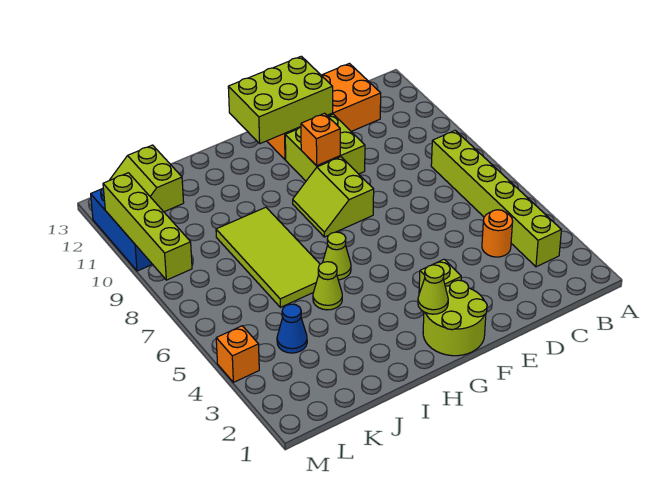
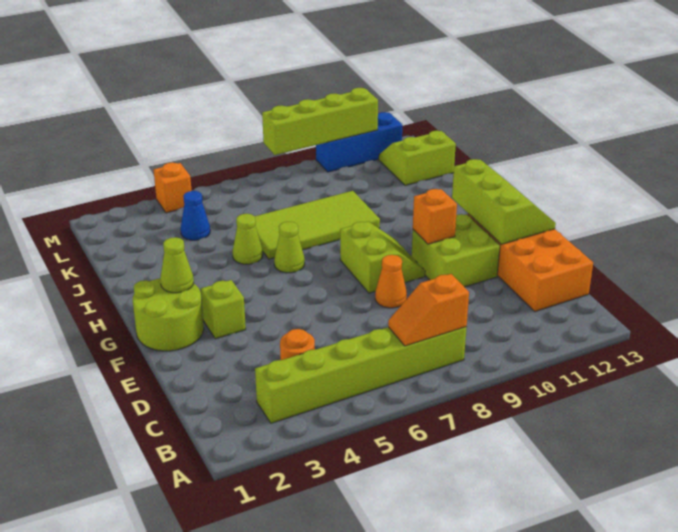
none -> orange slope B7:B8 level 2 top 8
none -> orange cone E8 level 1
lime brick E12:G13 level 2 -> lime slope E12:G13 level 2 top 12
lime slope F8:G9 level 1 top F -> lime slope F8:G9 level 1 top 8

